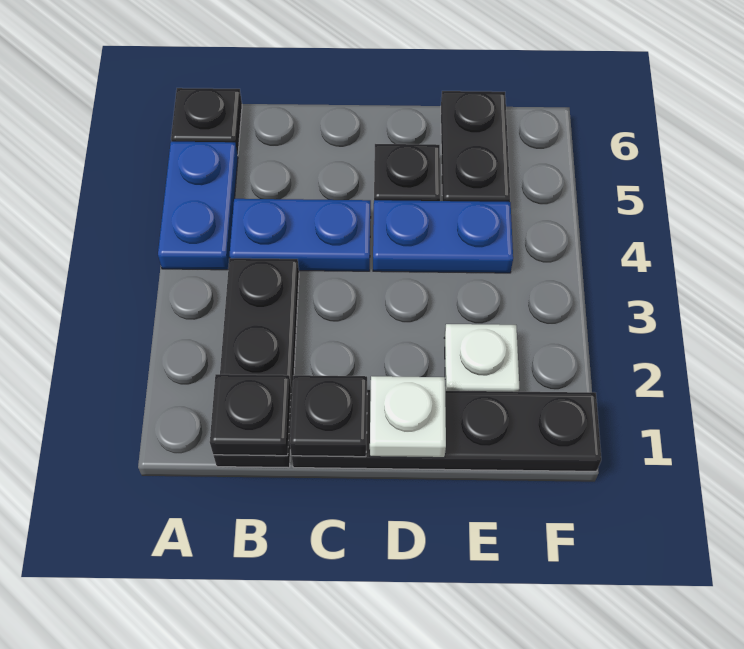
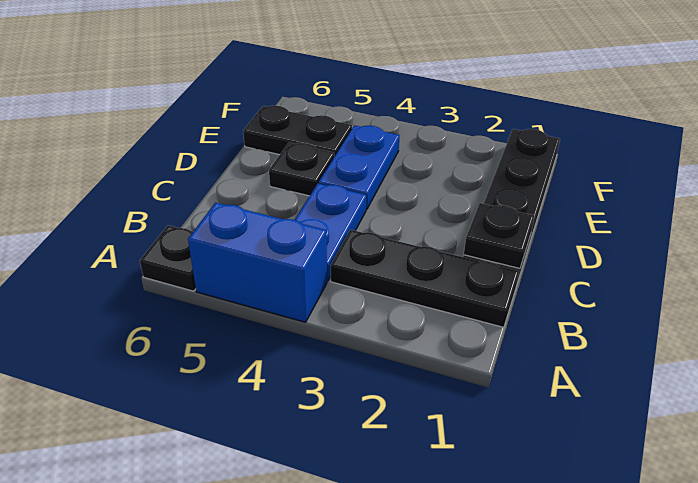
blue plate A4:A5 level 1 -> blue brick A4:A5 level 1
black plate B1 level 2 -> none
white plate D1 level 2 -> none
white plate E2 level 1 -> none

